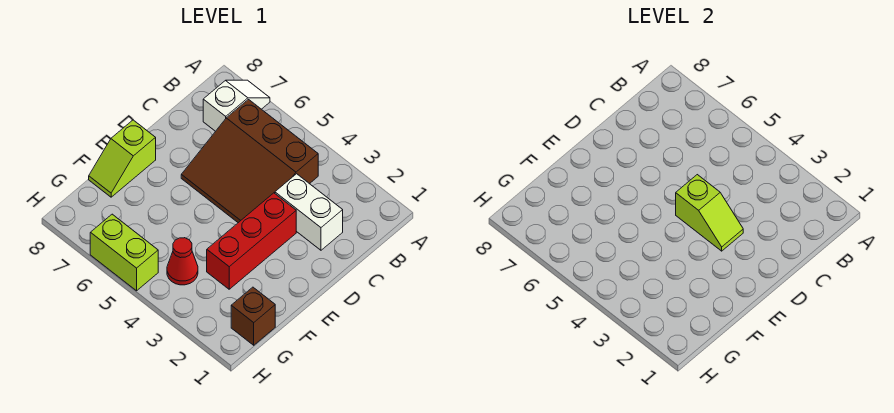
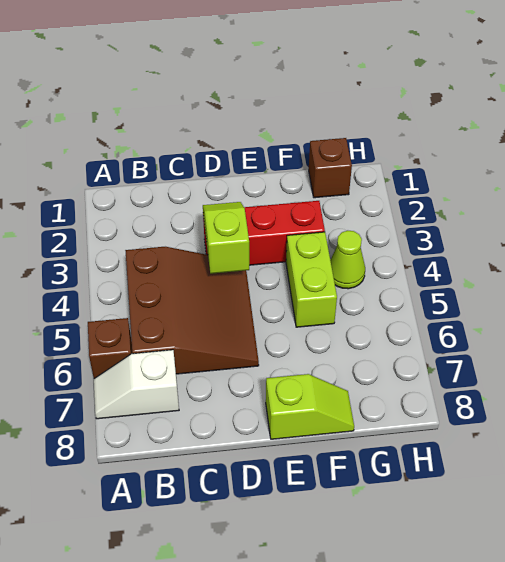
none -> brown brick A6 level 1
white brick C2:C3 level 1 -> none
red cone G4 level 1 -> lime cone G4 level 1
lime brick H5:H6 level 1 -> lime brick F4:F5 level 1

